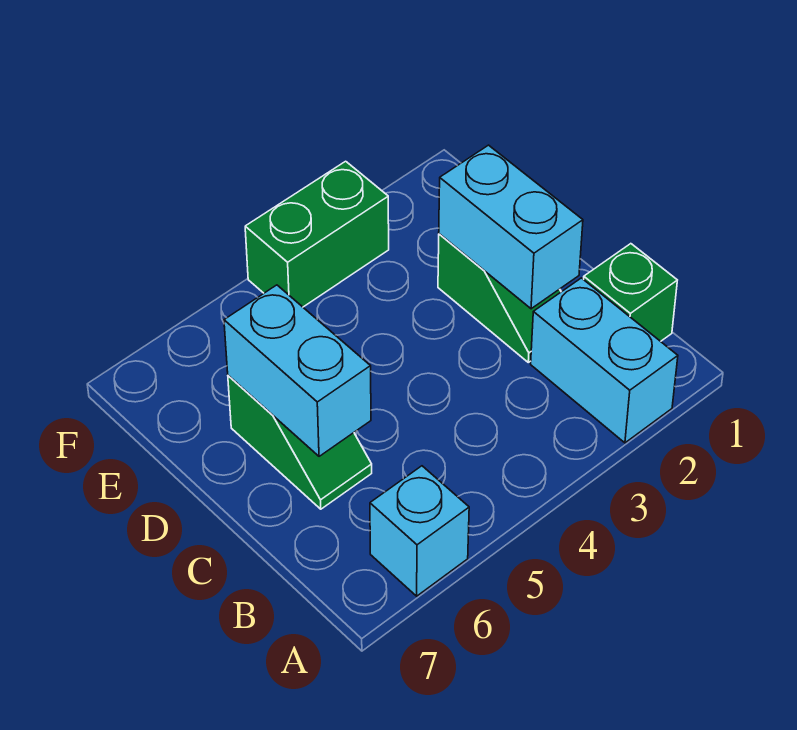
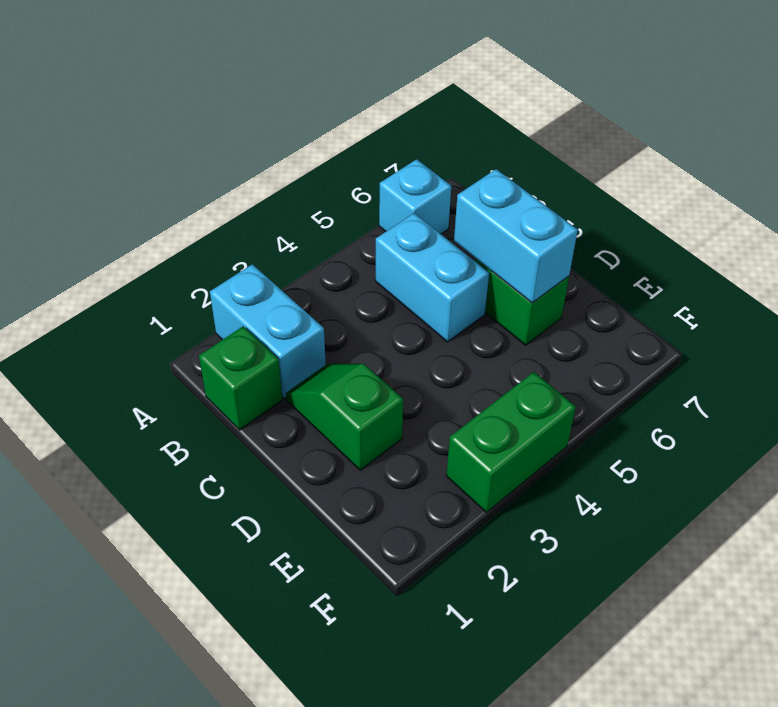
cyan brick C2:D2 level 2 -> cyan brick B5:C5 level 1

